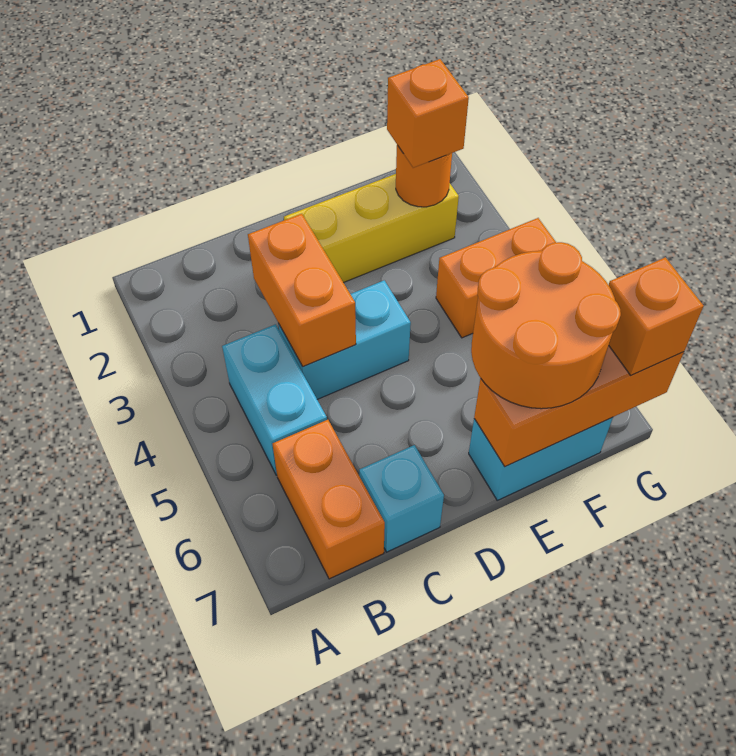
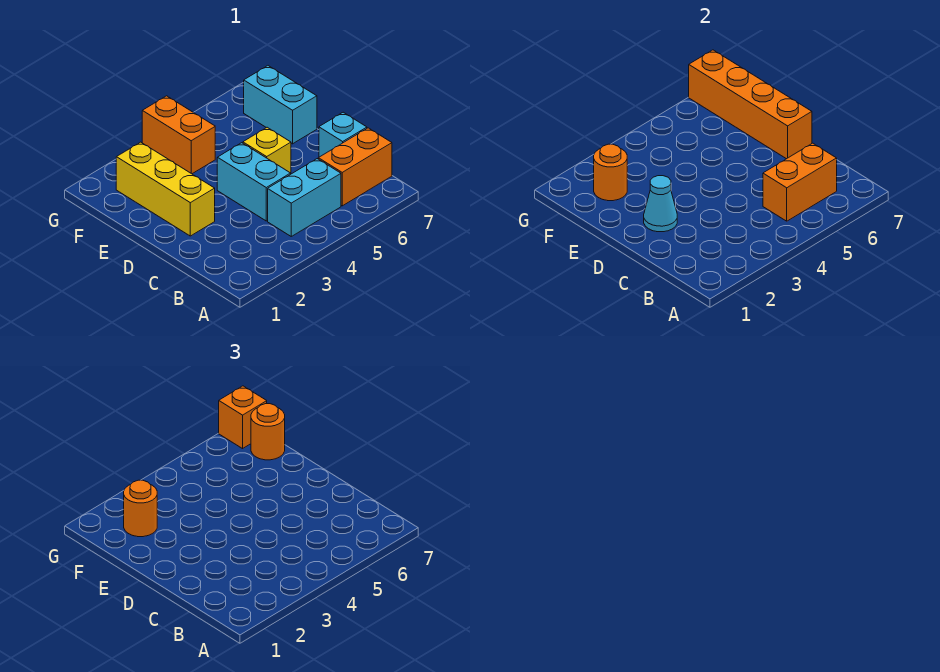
orange brick C3:C4 level 2 -> orange brick B5:B6 level 2
none -> cyan cone D2 level 2
none -> yellow brick D5 level 1
orange round brick E6:F7 level 3 -> orange round brick F7 level 3
orange brick E7:G7 level 2 -> orange brick D7:G7 level 2
orange brick F2 level 3 -> orange round brick F2 level 3

